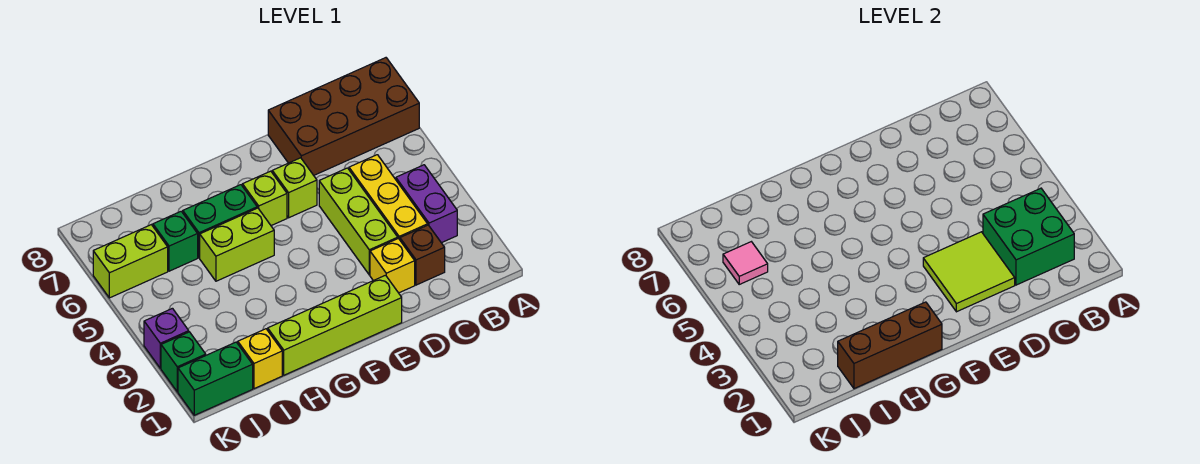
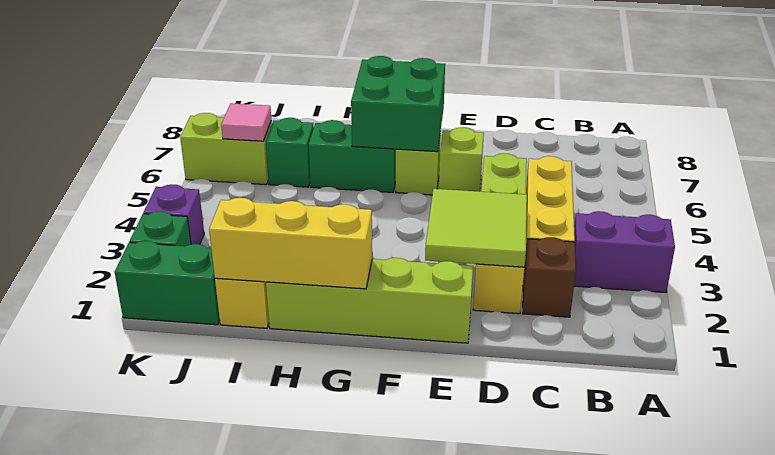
brown brick A7:D8 level 1 -> none
green brick B2:C3 level 2 -> green brick F6:G7 level 2
purple brick B3:B4 level 1 -> purple brick A3:B3 level 1
brown brick G1:I1 level 2 -> yellow brick G1:I1 level 2
lime brick G5:H5 level 1 -> none

